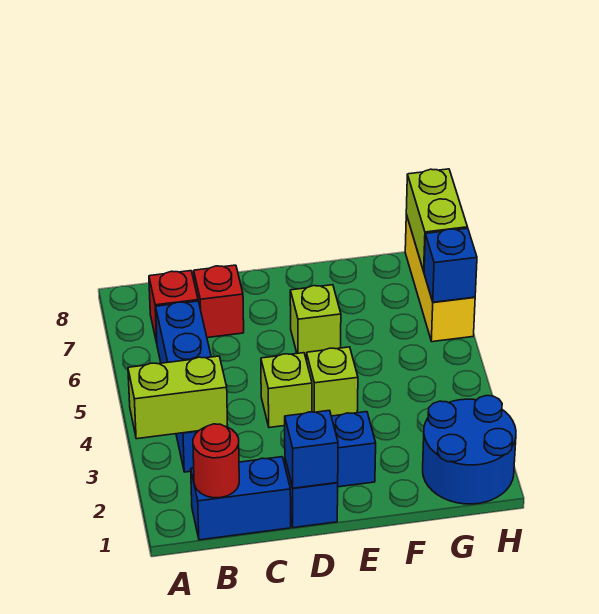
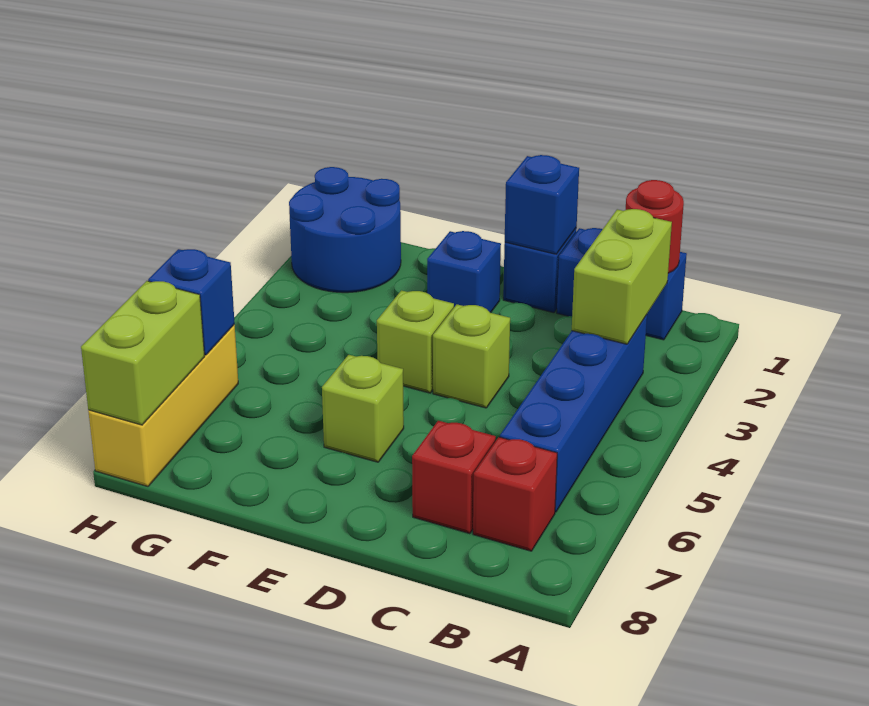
lime brick A3:B3 level 2 -> lime brick B2:B3 level 2

